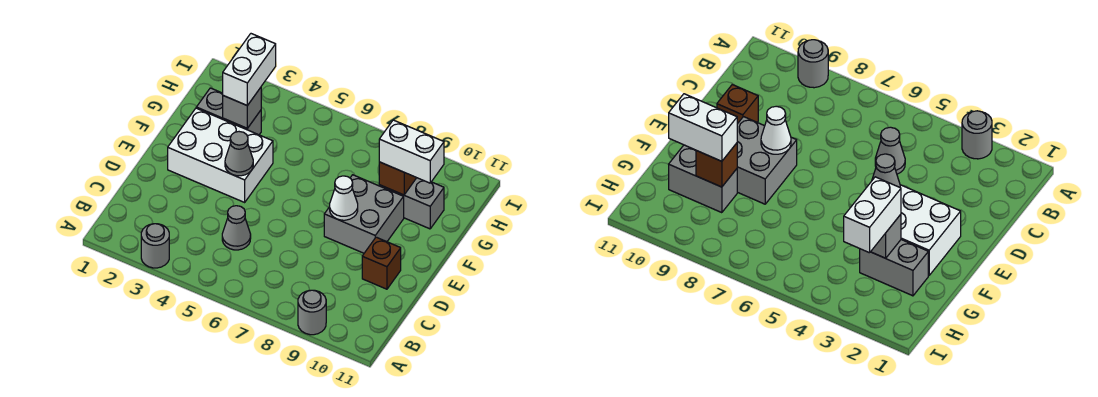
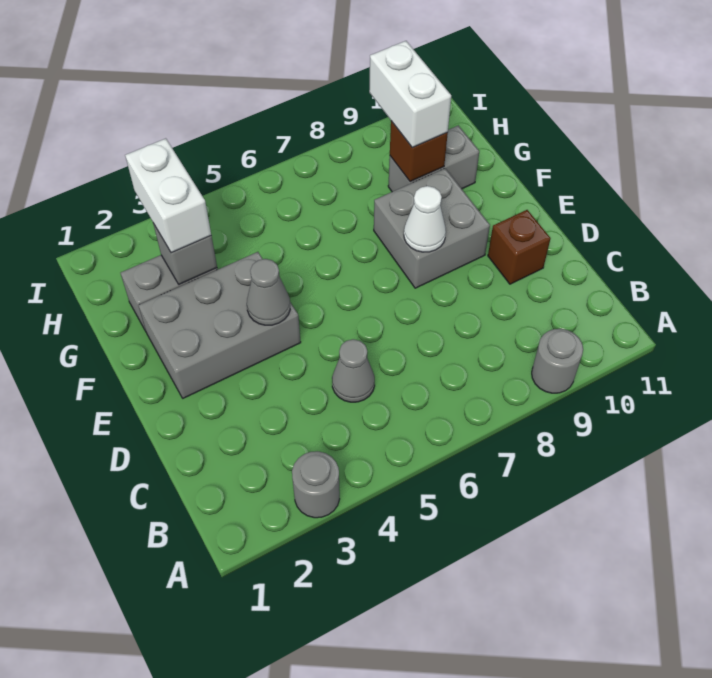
white brick E2:F4 level 1 -> grey brick E2:F4 level 1
white brick G9:G10 level 3 -> white brick G9:H9 level 3

